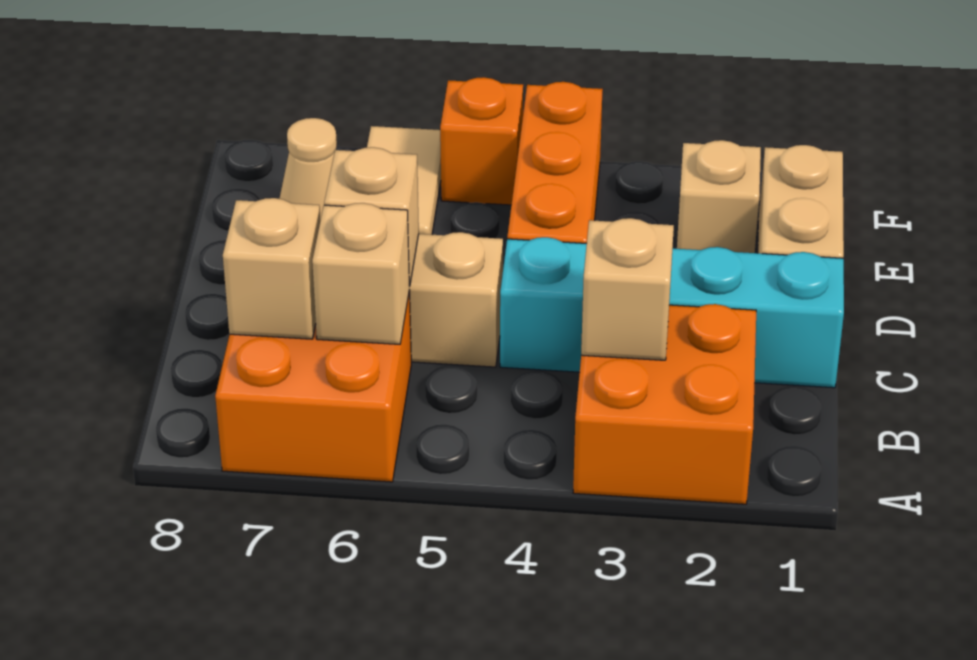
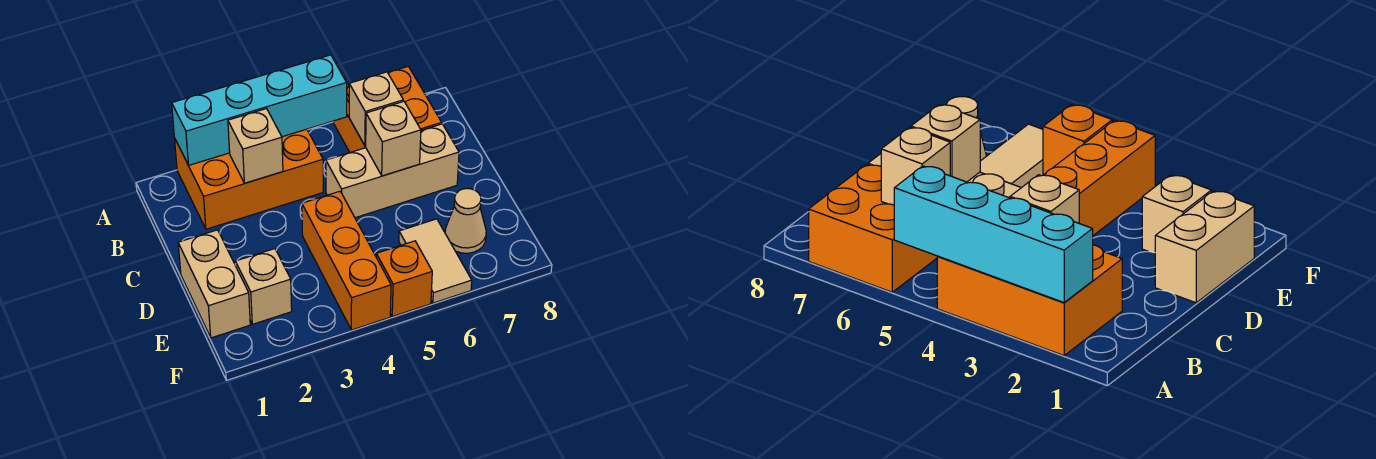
orange brick A2:B3 level 1 -> orange brick A2:B4 level 1
tan brick B7 level 2 -> none
cyan brick C1:C4 level 1 -> cyan brick A2:A5 level 2

